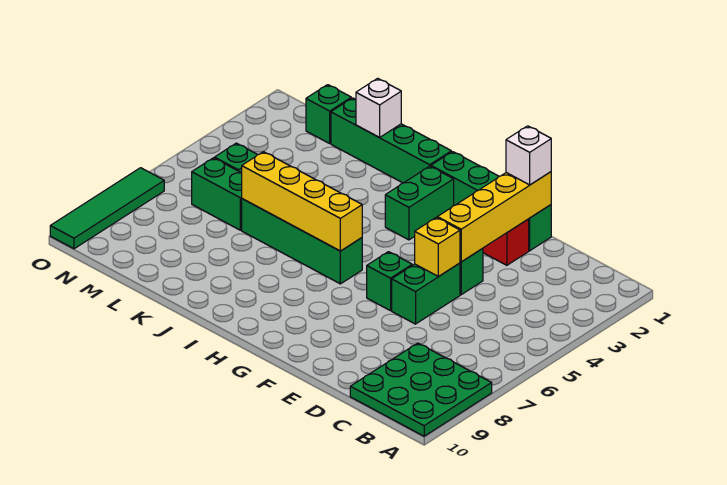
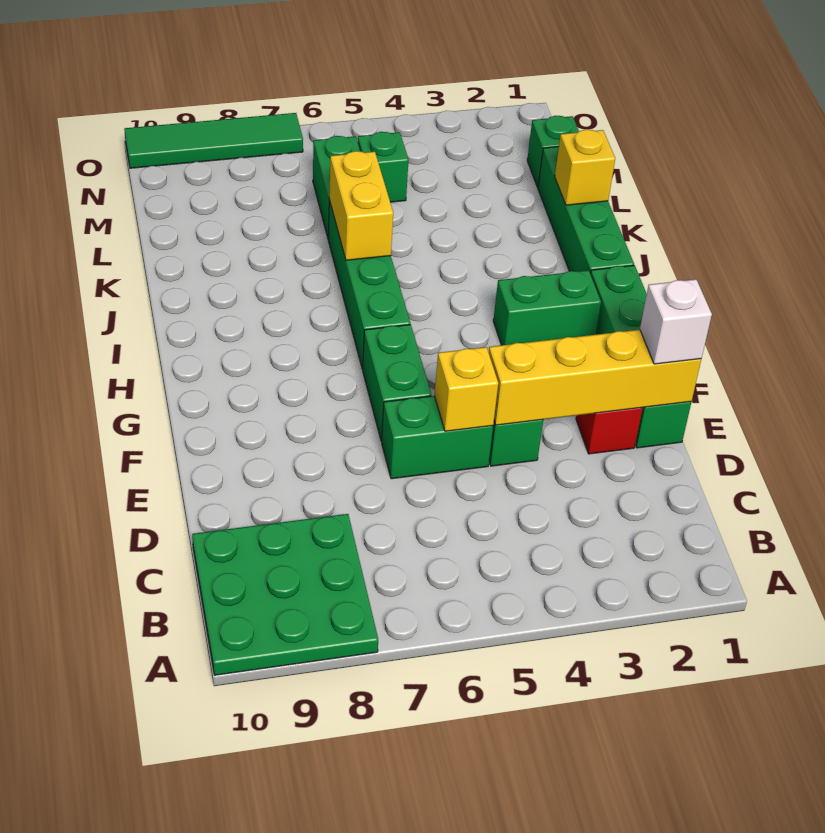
green brick F6 level 1 -> green brick F6:G6 level 1
yellow brick H6:K6 level 2 -> yellow brick J6:K6 level 2
white brick K1 level 2 -> yellow brick K1 level 2

